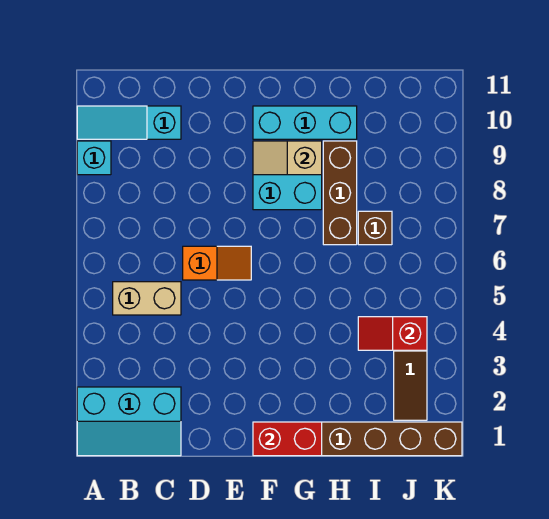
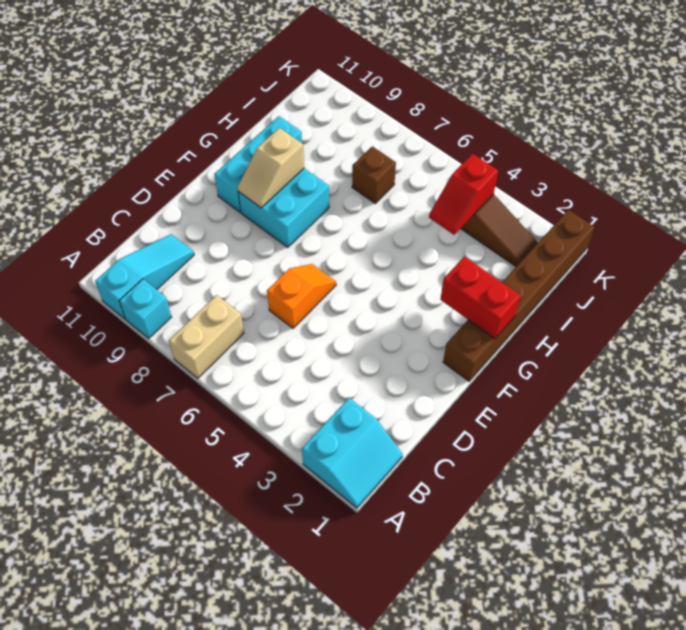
cyan slope A1:C2 level 1 top 2 -> cyan slope A1:B2 level 1 top 2
cyan slope A10:C10 level 1 top C -> cyan slope A10:C10 level 1 top A
tan brick B5:C5 level 1 -> tan brick A7:B7 level 1
red brick F1:G1 level 2 -> red brick G1:G2 level 2
brown brick H7:H9 level 1 -> none

